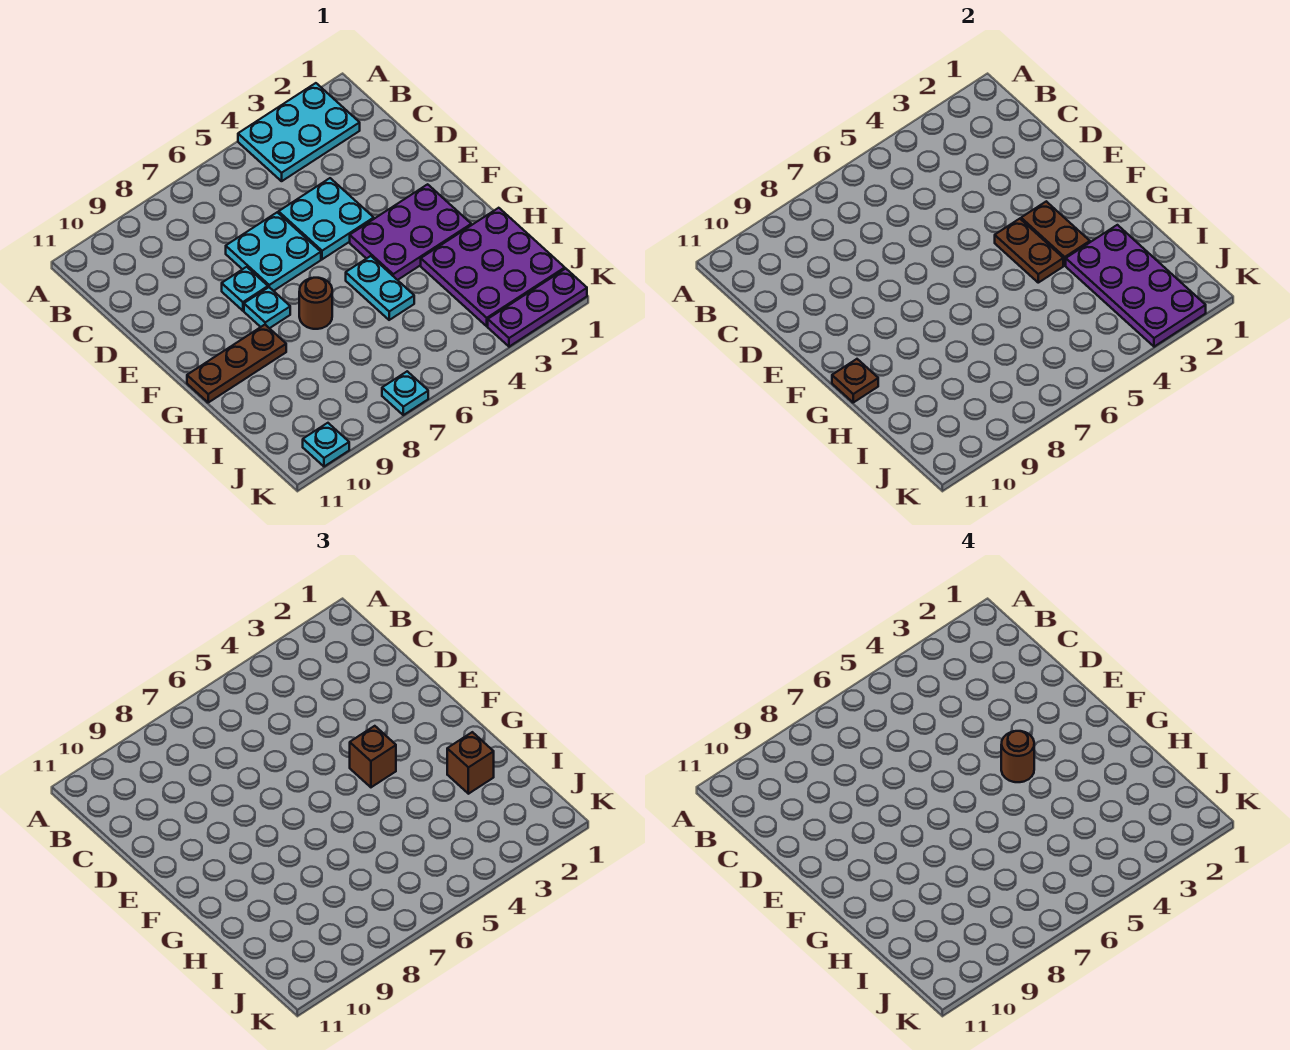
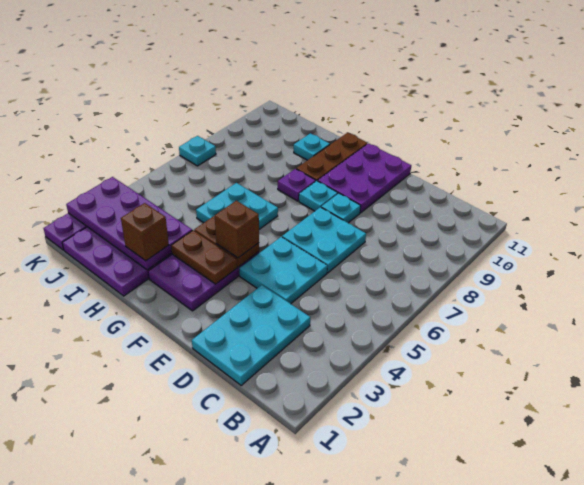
cyan plate A2:B4 level 1 -> cyan plate C1:D3 level 1
none -> purple plate E9:F11 level 1
brown round brick F4 level 4 -> none
cyan plate G5:H5 level 1 -> cyan plate G5:H6 level 1
brown round brick G7 level 1 -> none
none -> purple plate G8 level 1
brown plate G11 level 2 -> none
cyan plate K10 level 1 -> cyan plate H10 level 1

